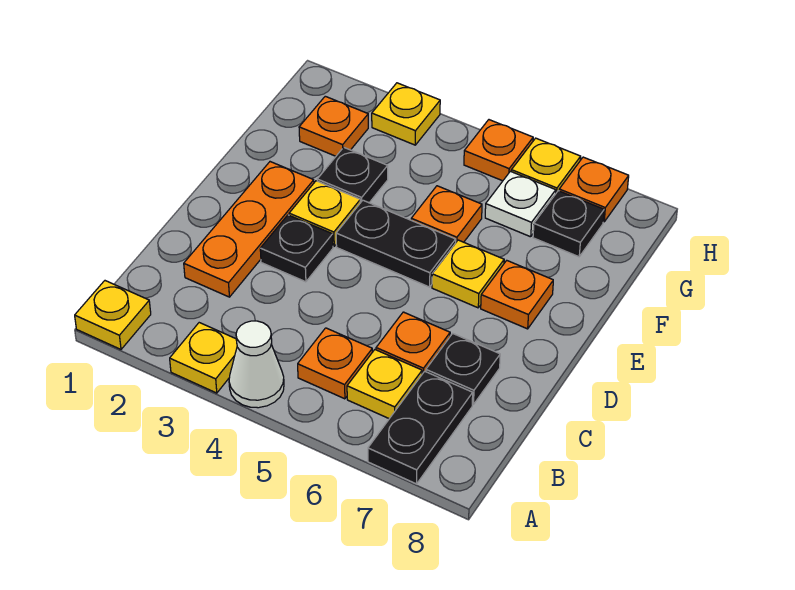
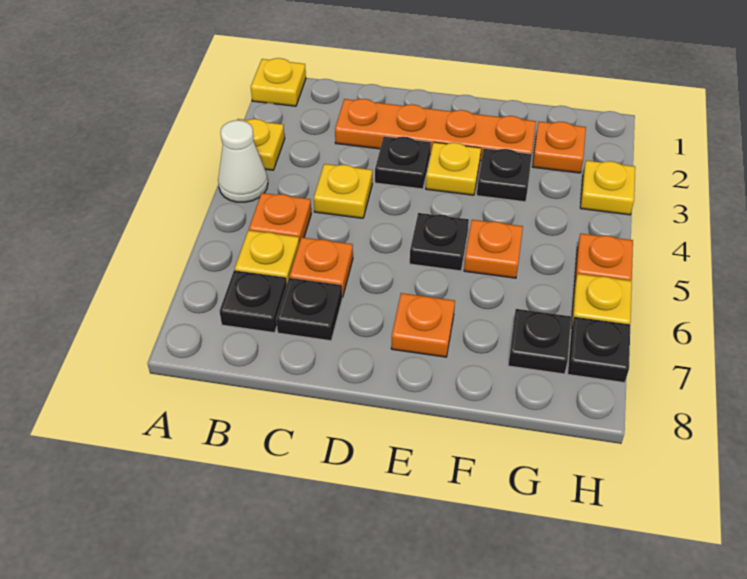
black plate A7:B7 level 1 -> black plate B7 level 1
orange plate C2:E2 level 1 -> orange plate C2:F2 level 1
black plate E4:E5 level 1 -> black plate E5 level 1
yellow plate E6 level 1 -> yellow plate C4 level 1
white plate G6 level 1 -> none
orange plate H7 level 1 -> black plate H7 level 1

